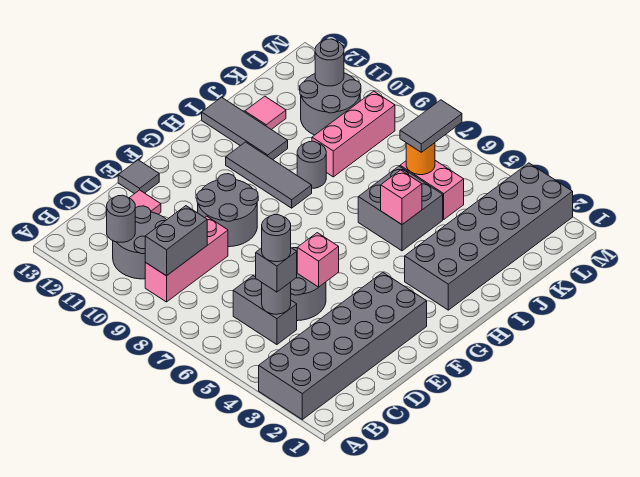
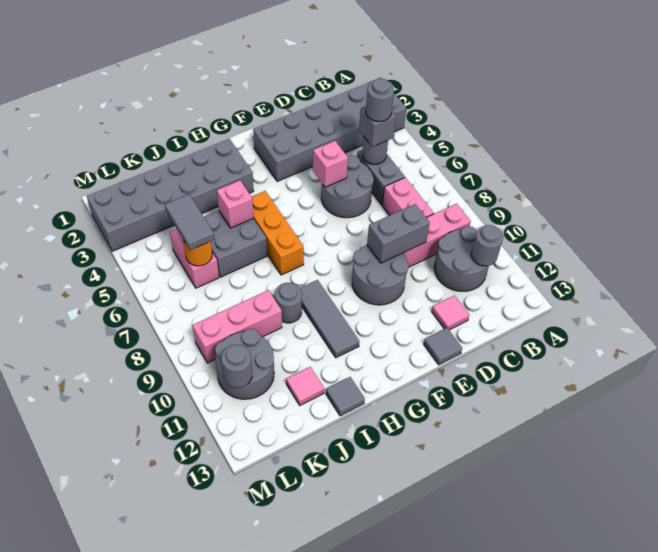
grey brick B9:C9 level 2 -> grey brick D9:E9 level 2
none -> pink brick C7:C8 level 1
none -> orange brick H5:H7 level 1
grey tile I11:I13 level 1 -> grey tile I13 level 1
grey tile K6:L6 level 3 -> grey tile K5:K6 level 3

